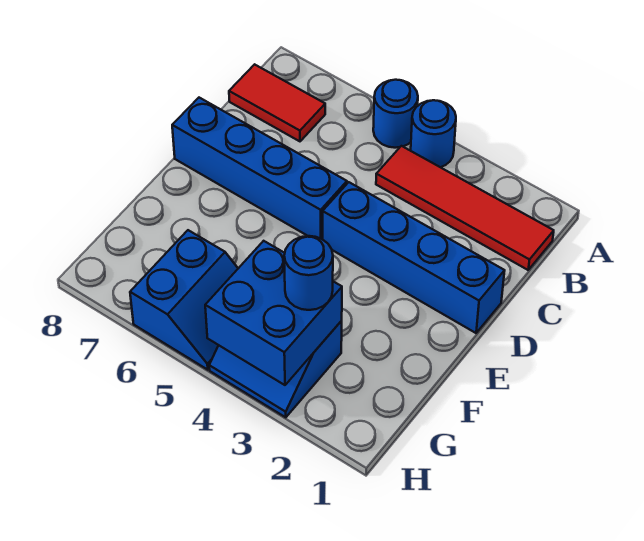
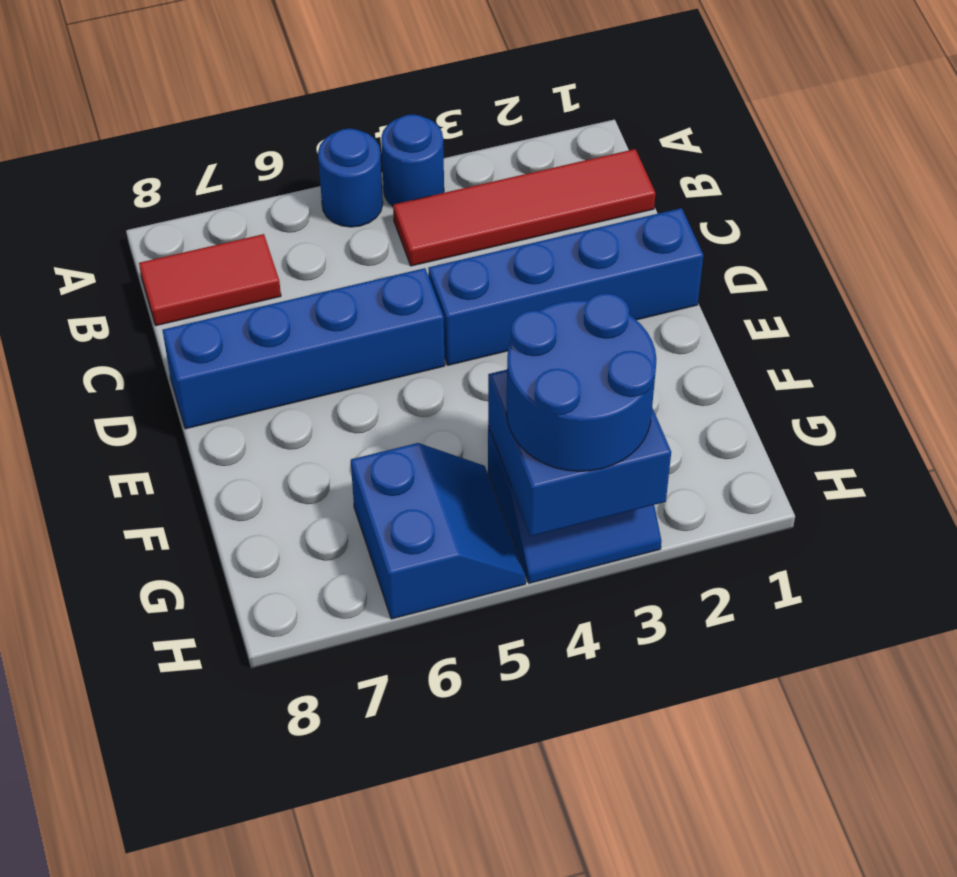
blue round brick G3 level 3 -> blue round brick G3:H4 level 3

